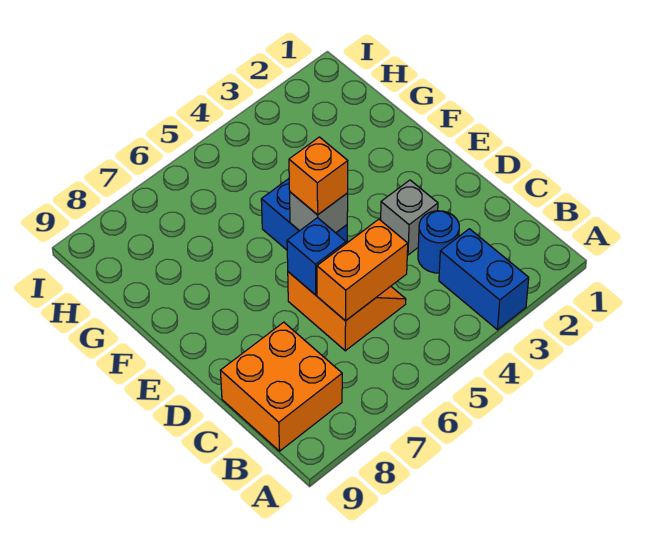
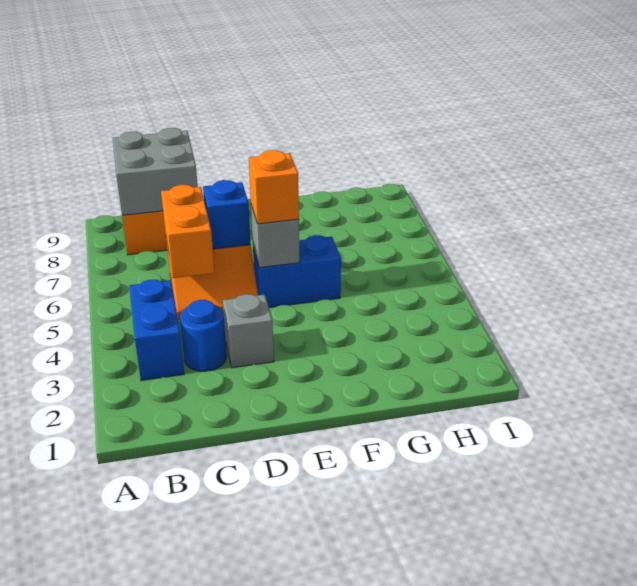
blue brick A3:B3 level 1 -> blue brick B3:B4 level 1
none -> grey brick B8:C9 level 2

